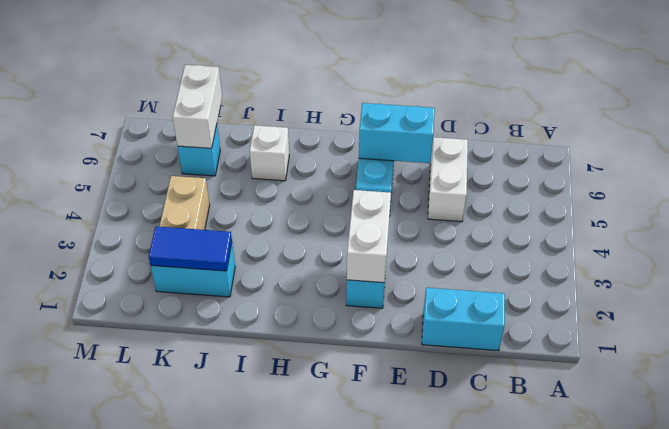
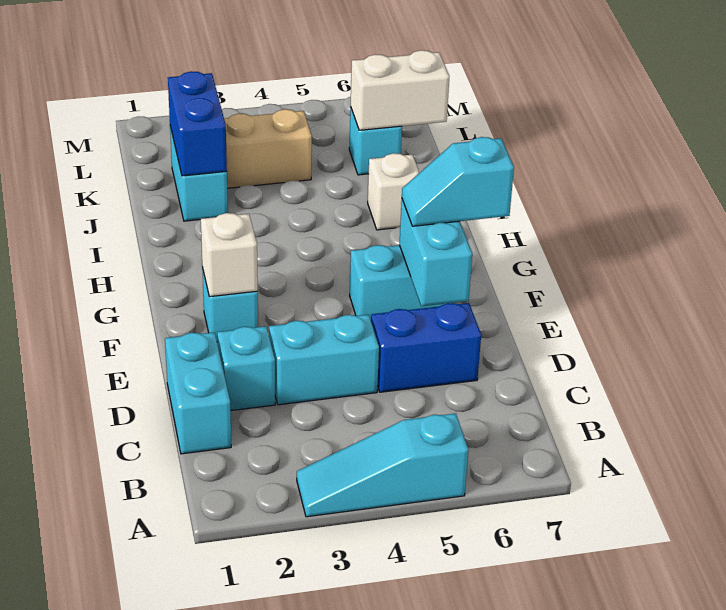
none -> cyan slope A3:A5 level 1 top 5
none -> cyan brick D2 level 1
none -> cyan brick D3:D4 level 1
white brick D5:D6 level 1 -> blue brick D5:D6 level 1
white brick F2:F3 level 2 -> white brick F2 level 2
none -> cyan slope F6:F7 level 3 top 7
blue tile J2:K2 level 2 -> blue brick J2:K2 level 2

